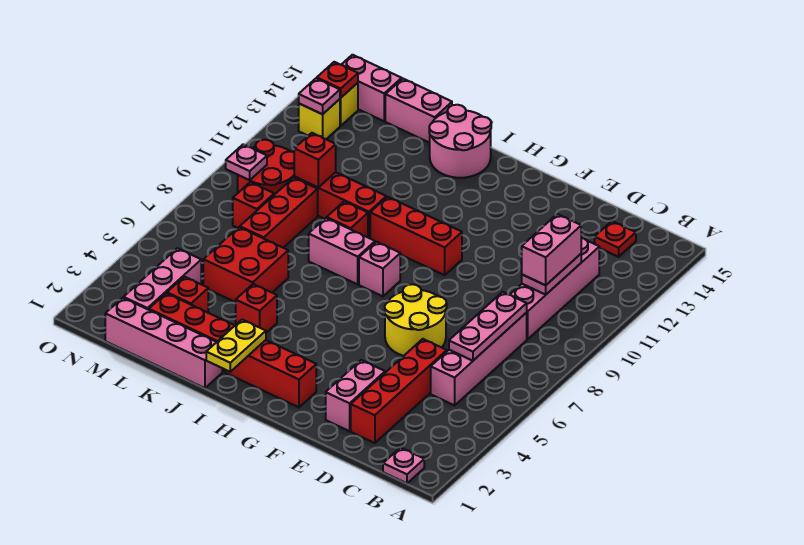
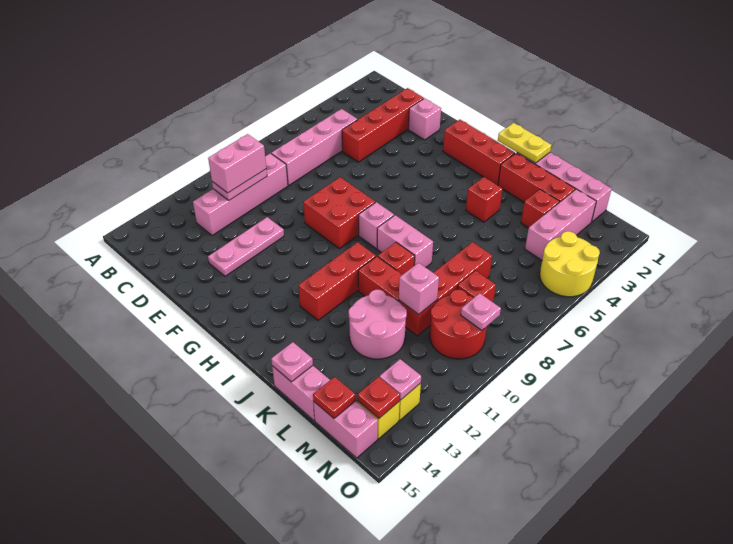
pink plate B1 level 1 -> pink plate K15 level 2
pink plate C6:C8 level 2 -> pink plate E11:E13 level 1
red plate C14 level 1 -> red plate M15 level 2
pink brick E2:E3 level 1 -> pink brick E2 level 1
yellow round brick E6:F7 level 1 -> yellow round brick N4:O5 level 1
red brick G10:I10 level 1 -> red brick I10:I12 level 1
yellow plate I1:I2 level 2 -> yellow plate I1:J1 level 2
pink round brick I14:J15 level 1 -> pink round brick K11:L12 level 1
red brick K5:L6 level 1 -> red brick F8:G9 level 1
red brick L10 level 2 -> pink brick L10 level 2

